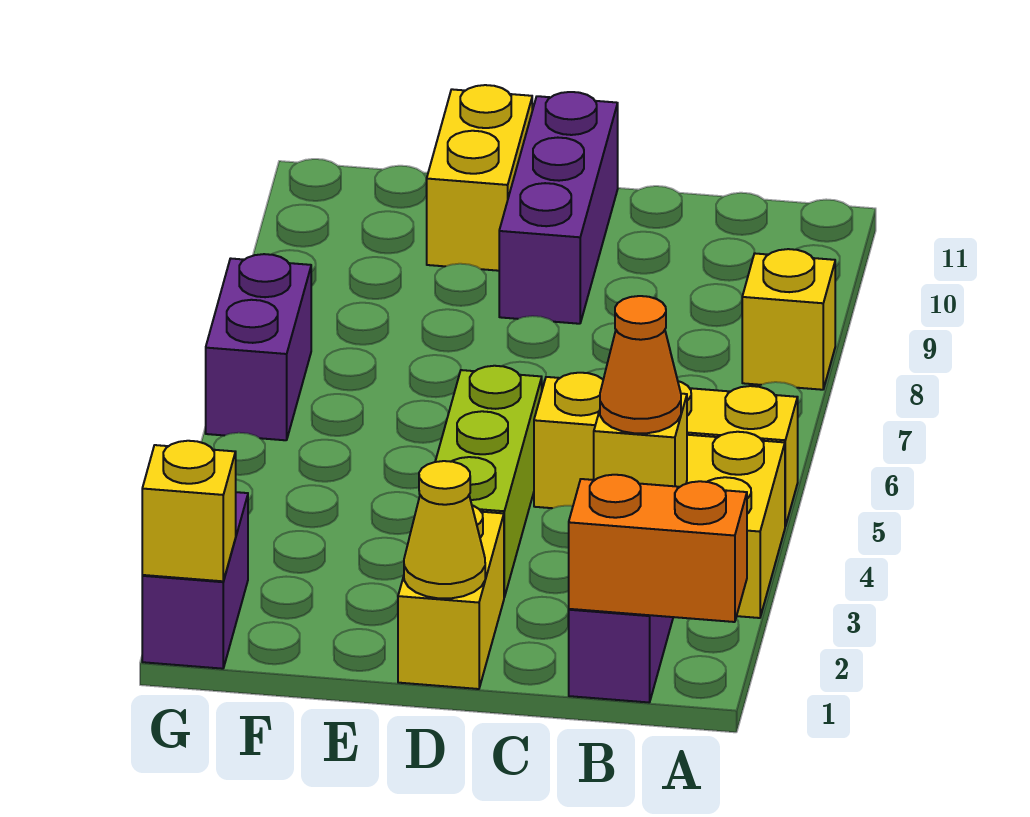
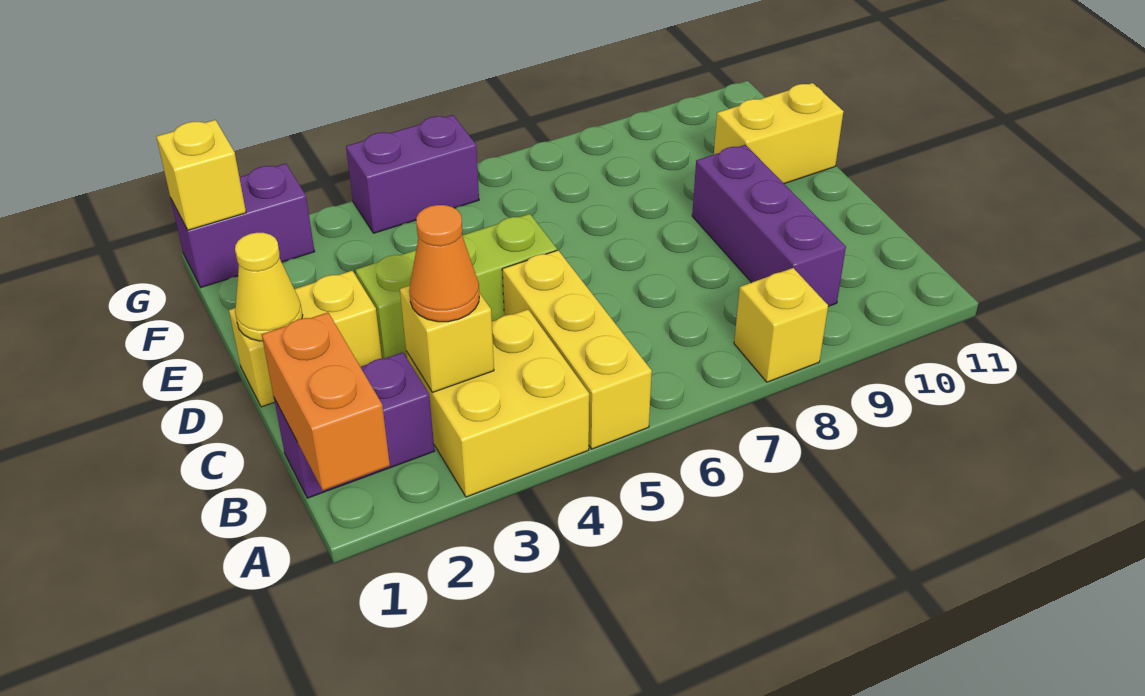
purple brick D9:D11 level 1 -> purple brick B9:D9 level 1
purple brick G6:G7 level 1 -> purple brick G4:G5 level 1

